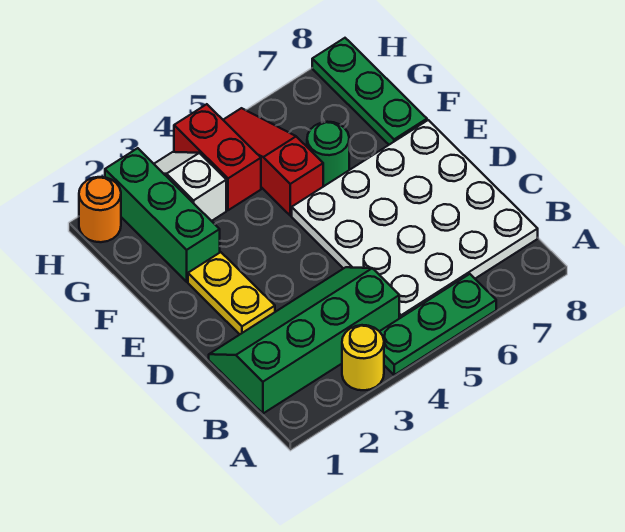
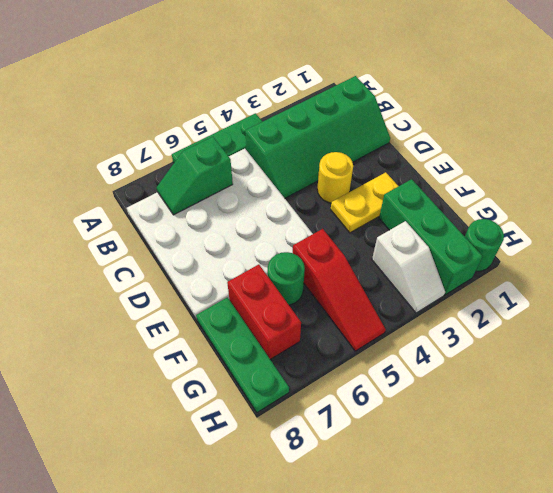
yellow round brick A3 level 1 -> yellow round brick D3 level 1
none -> green slope B6:B7 level 2 top 6
yellow plate D2:E2 level 1 -> yellow plate E2:E3 level 1
red brick G4:H4 level 1 -> red brick F7:G7 level 1
orange round brick H1 level 1 -> green round brick H1 level 1

